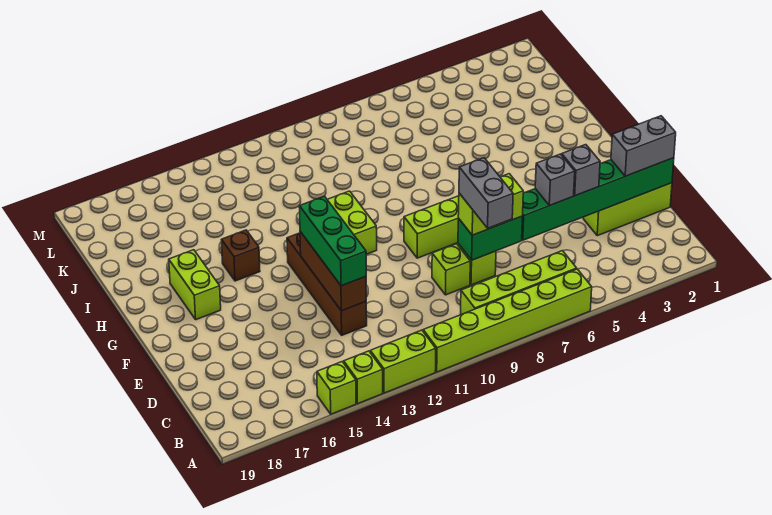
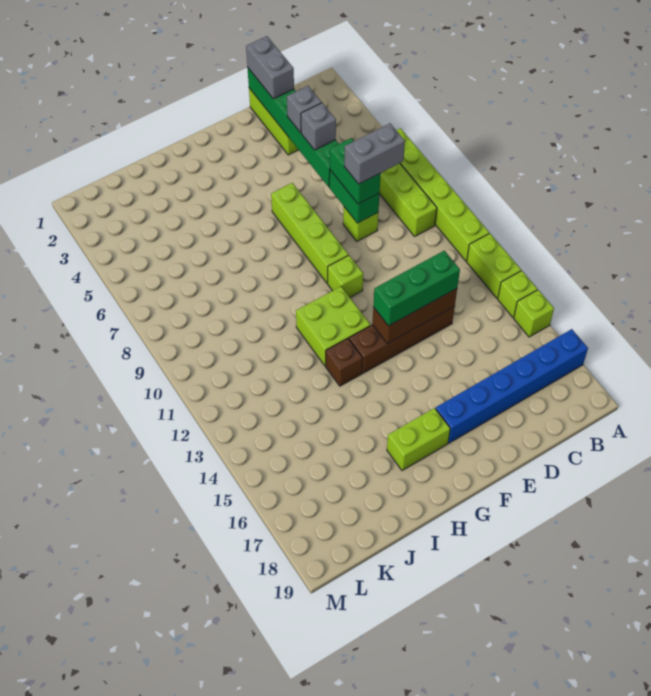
none -> blue brick A17:F17 level 1
lime brick D7:D8 level 3 -> green brick D7:D8 level 3
lime brick D9 level 1 -> lime brick F10 level 1
brown brick H15 level 1 -> brown brick H13 level 1

